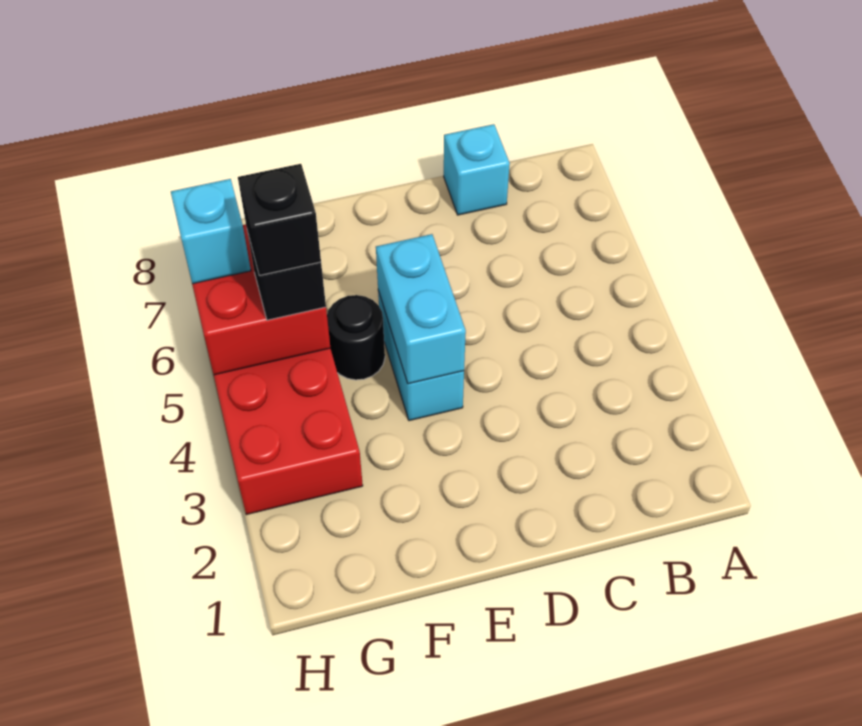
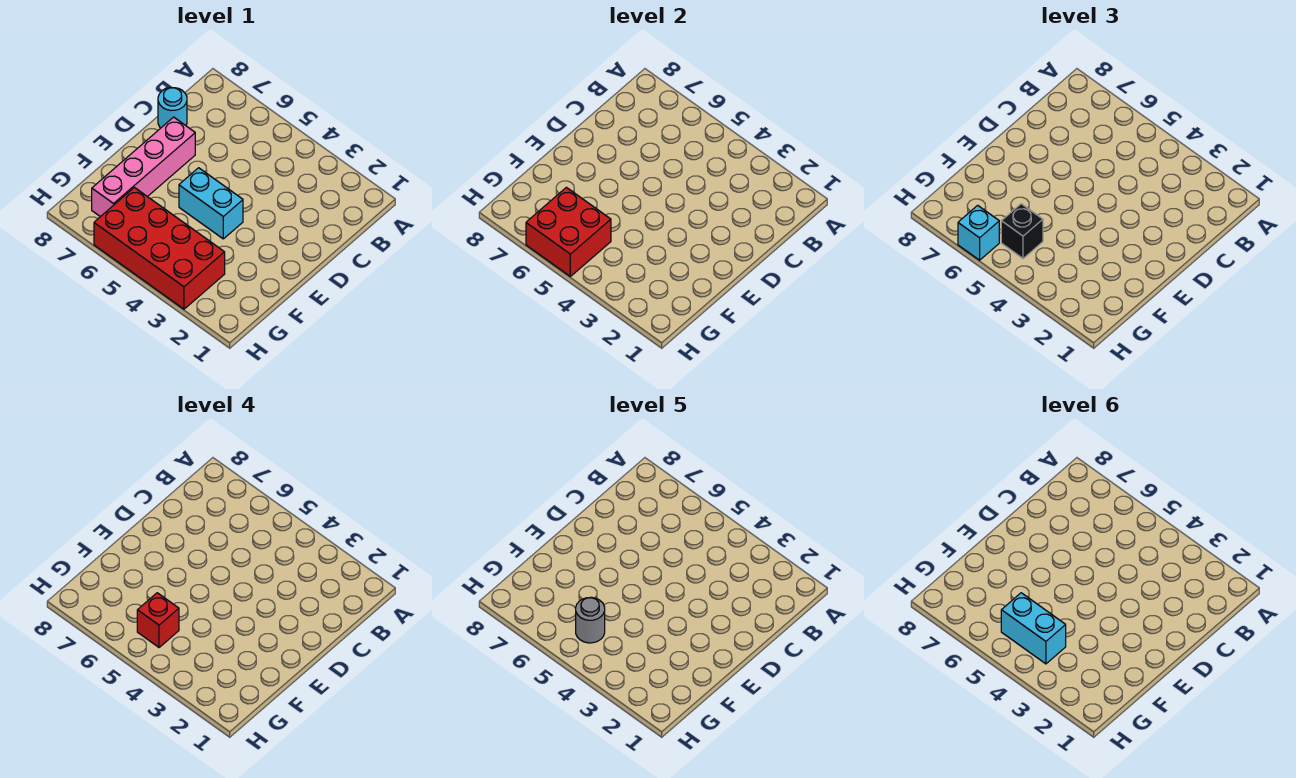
cyan brick C8 level 1 -> cyan round brick C8 level 1
none -> pink brick D7:G7 level 1
cyan brick E4:E5 level 2 -> cyan brick G4:G5 level 6
black round brick F5 level 1 -> none
black brick G5 level 4 -> red brick G5 level 4
none -> grey round brick G5 level 5

